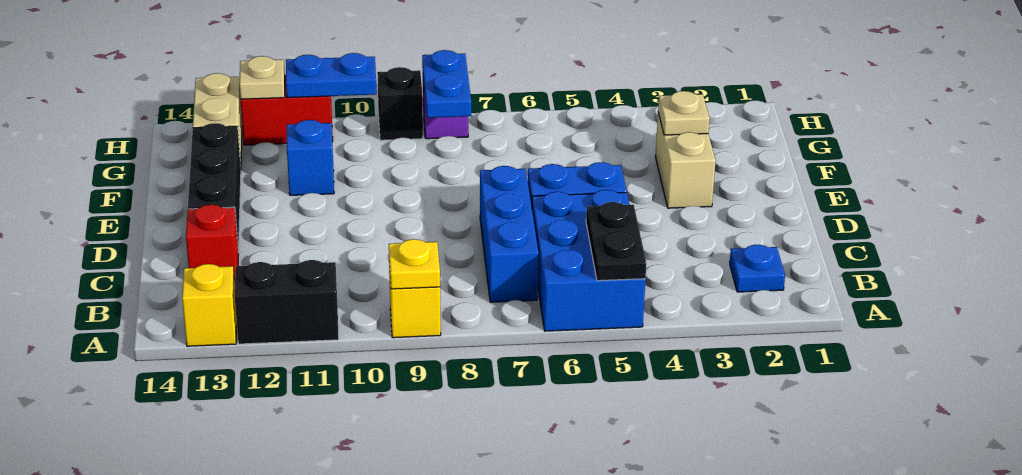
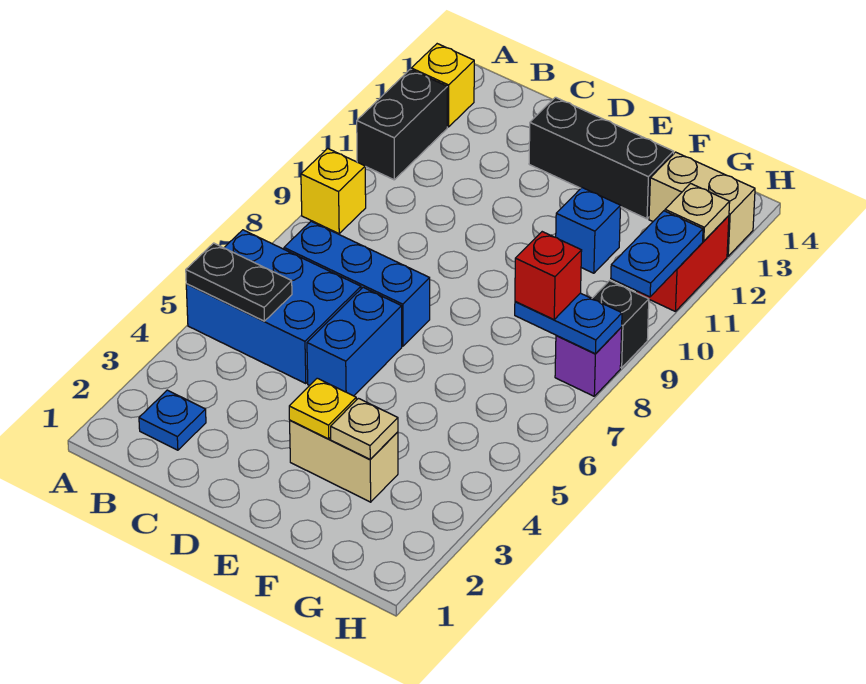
yellow plate A9 level 2 -> yellow plate E3 level 2
red brick C13 level 1 -> red brick G8 level 3

